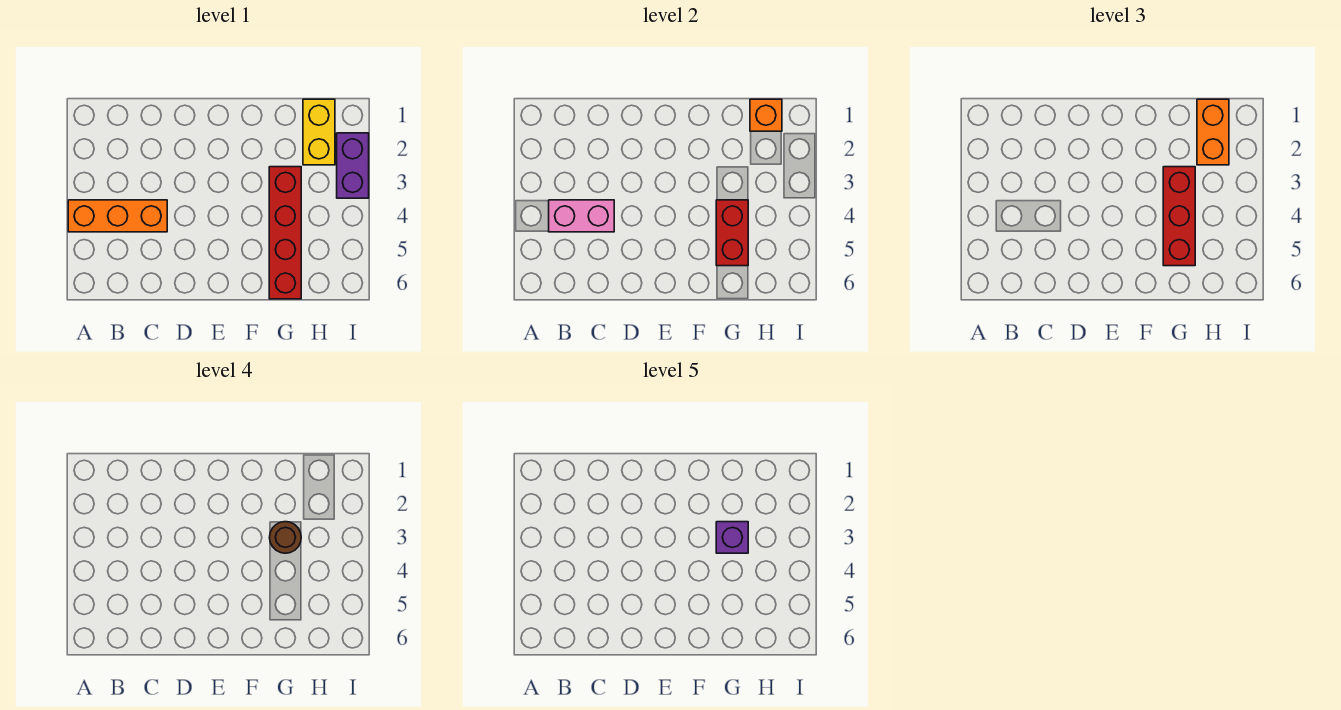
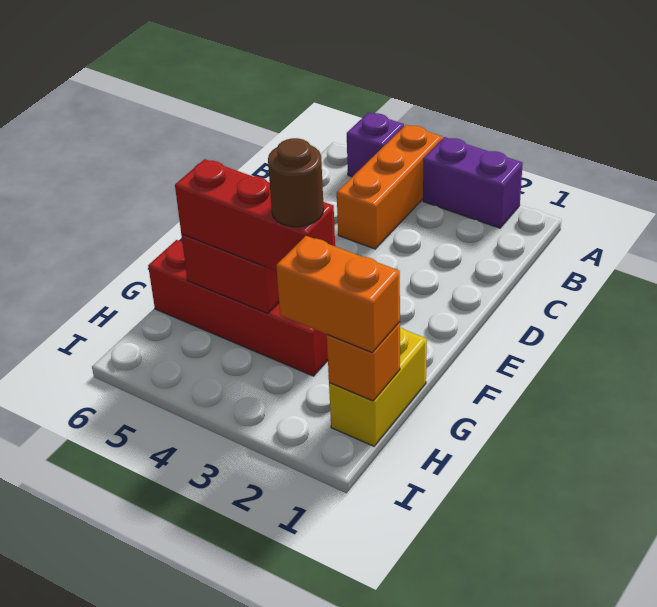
pink brick B4:C4 level 2 -> none
purple brick G3 level 5 -> purple brick A5 level 1
yellow brick H1:H2 level 1 -> yellow brick G1:H1 level 1
purple brick I2:I3 level 1 -> purple brick A2:A3 level 1

